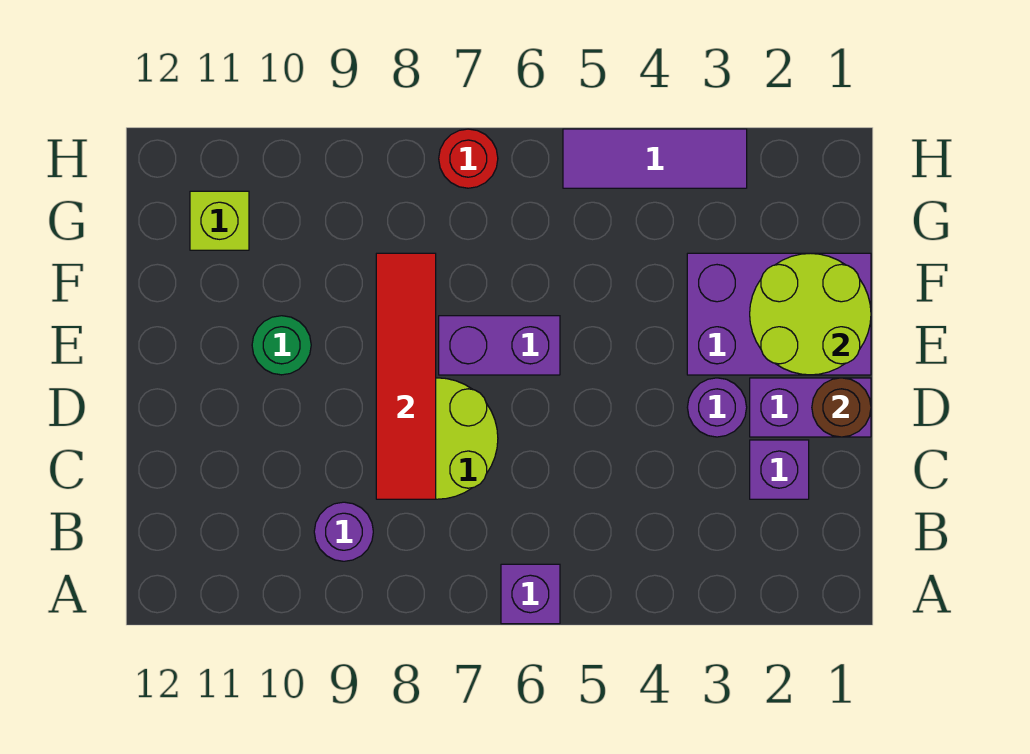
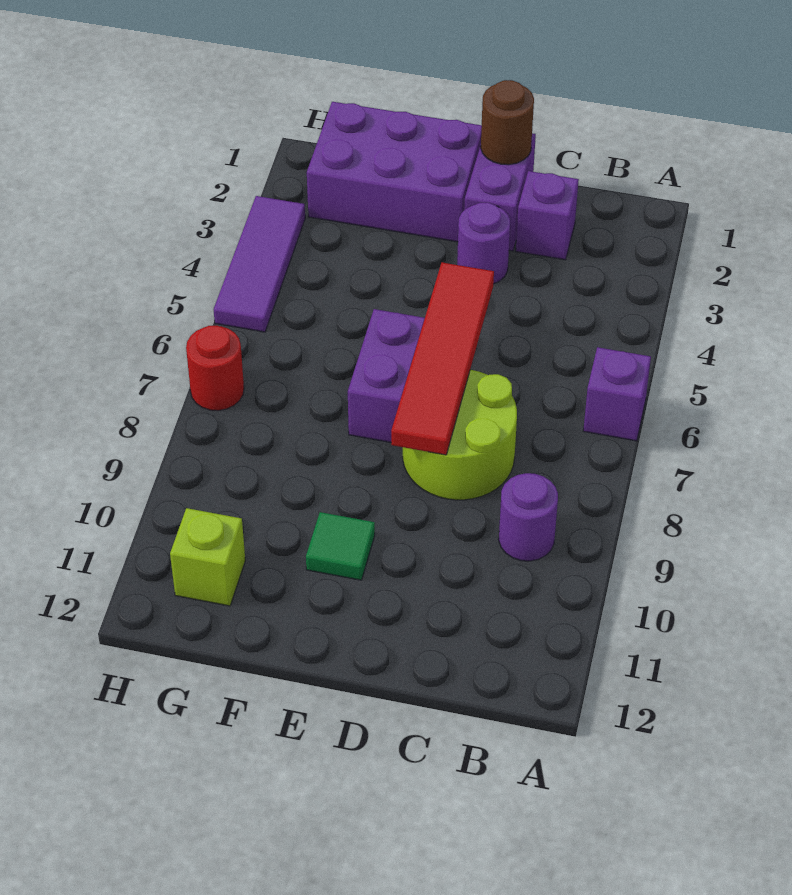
red tile C8:F8 level 2 -> red tile D5:D8 level 2
purple brick E1:F3 level 1 -> purple brick E1:G2 level 1
lime round brick E1:F2 level 2 -> none
green round brick E10 level 1 -> green tile E10 level 1

